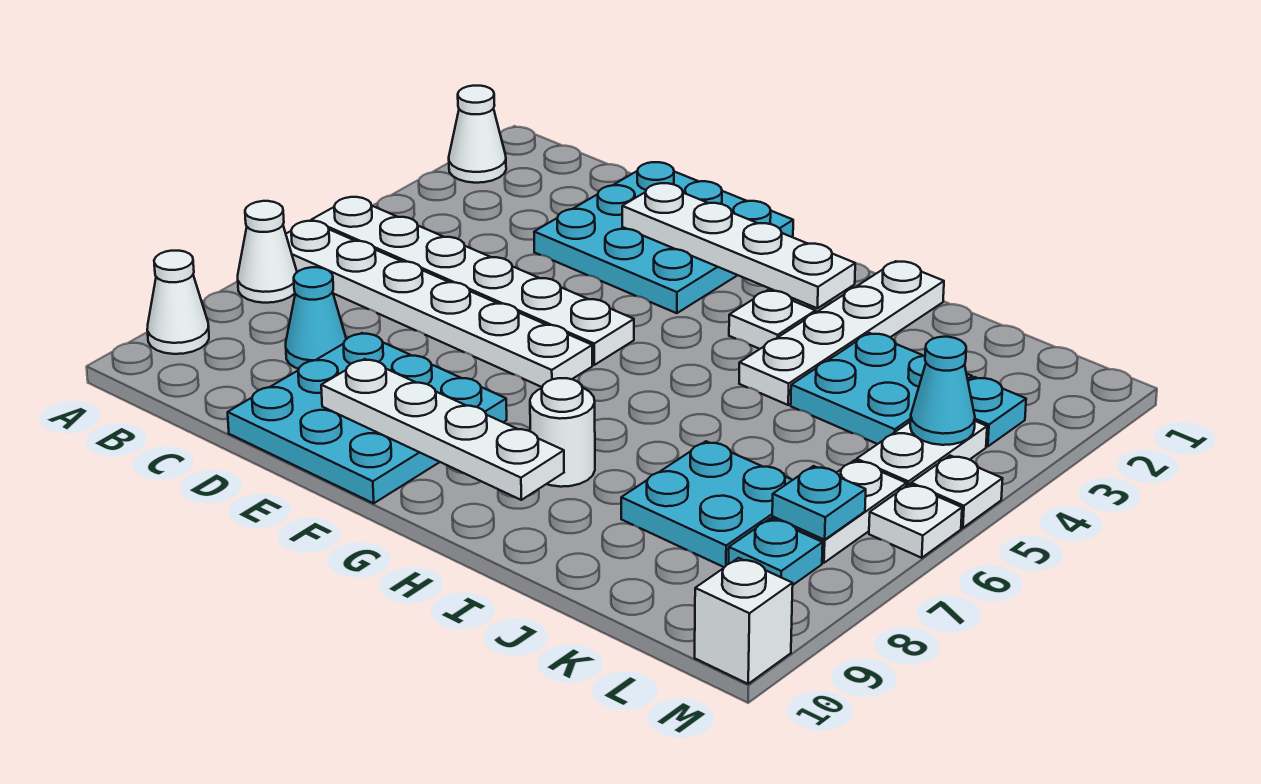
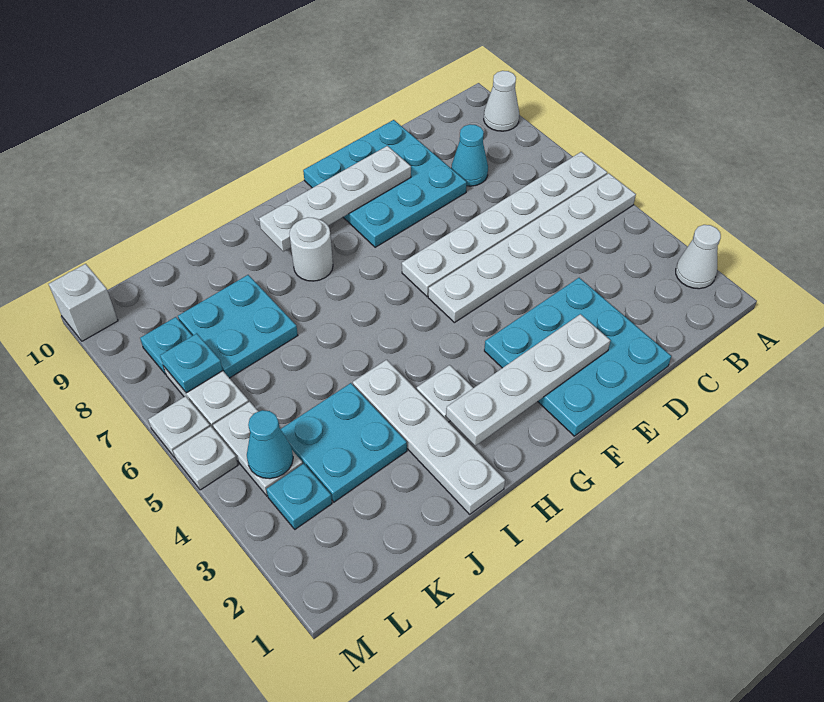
white cone A7 level 1 -> none

